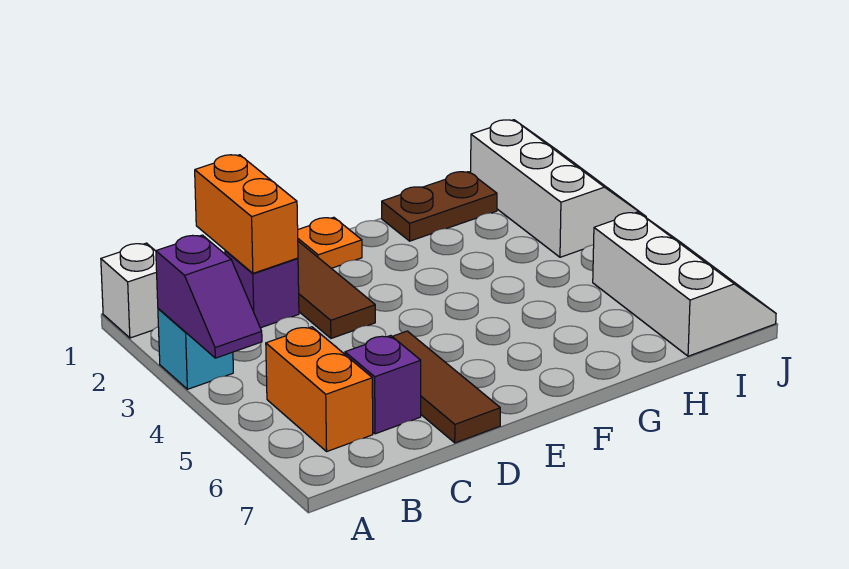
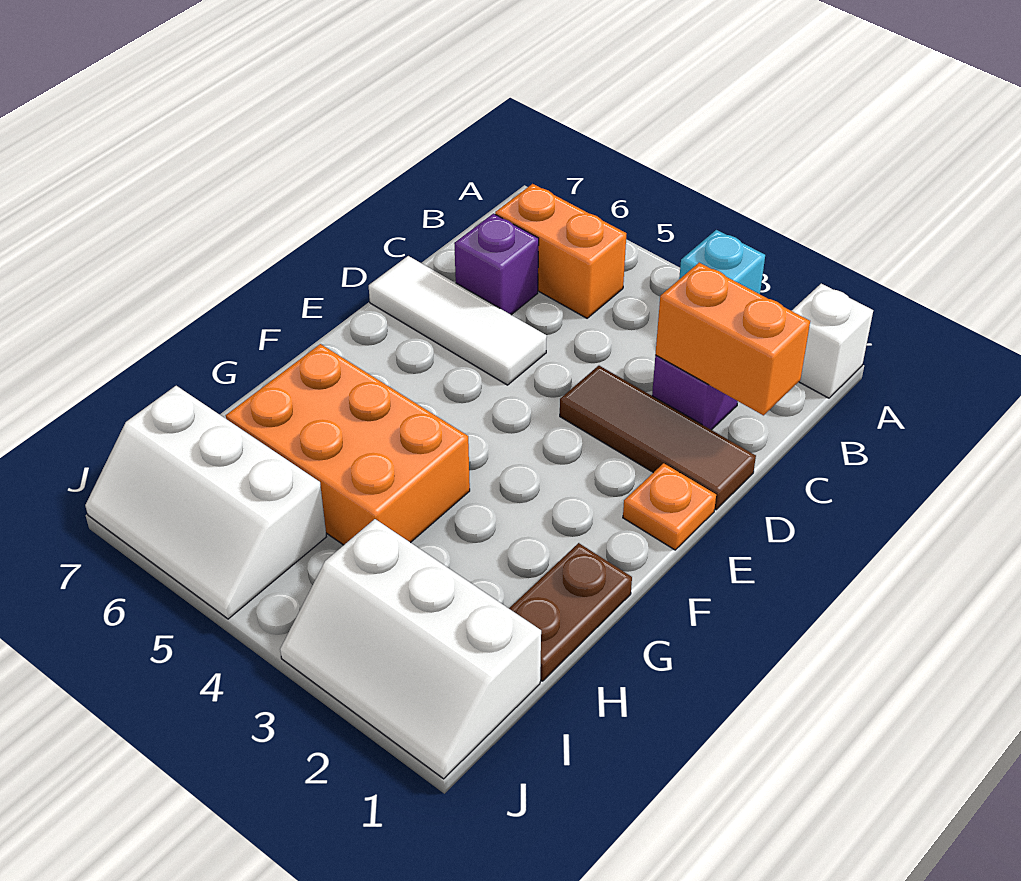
purple slope A3:A4 level 2 top 3 -> none
brown tile D5:D7 level 1 -> white tile D5:D7 level 1
none -> orange brick G4:H6 level 1

